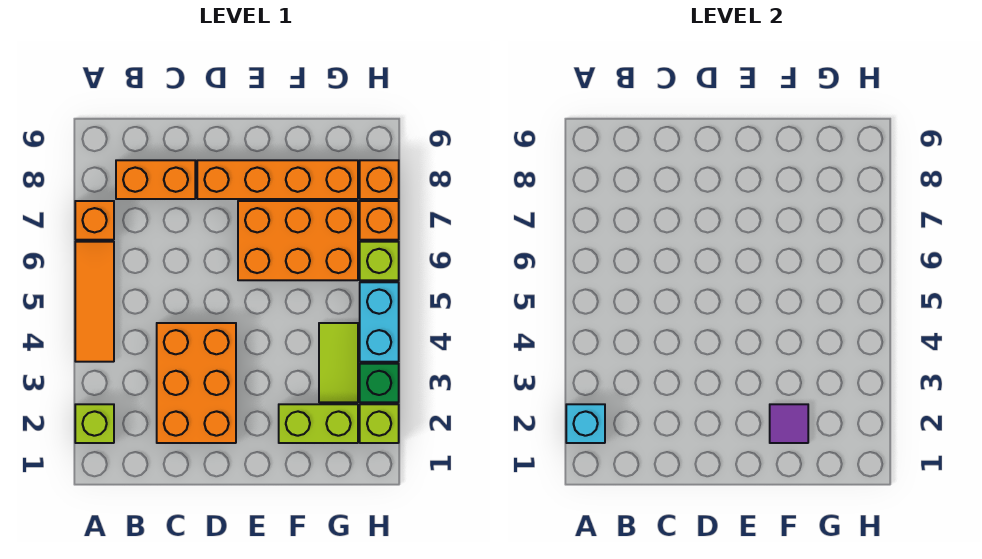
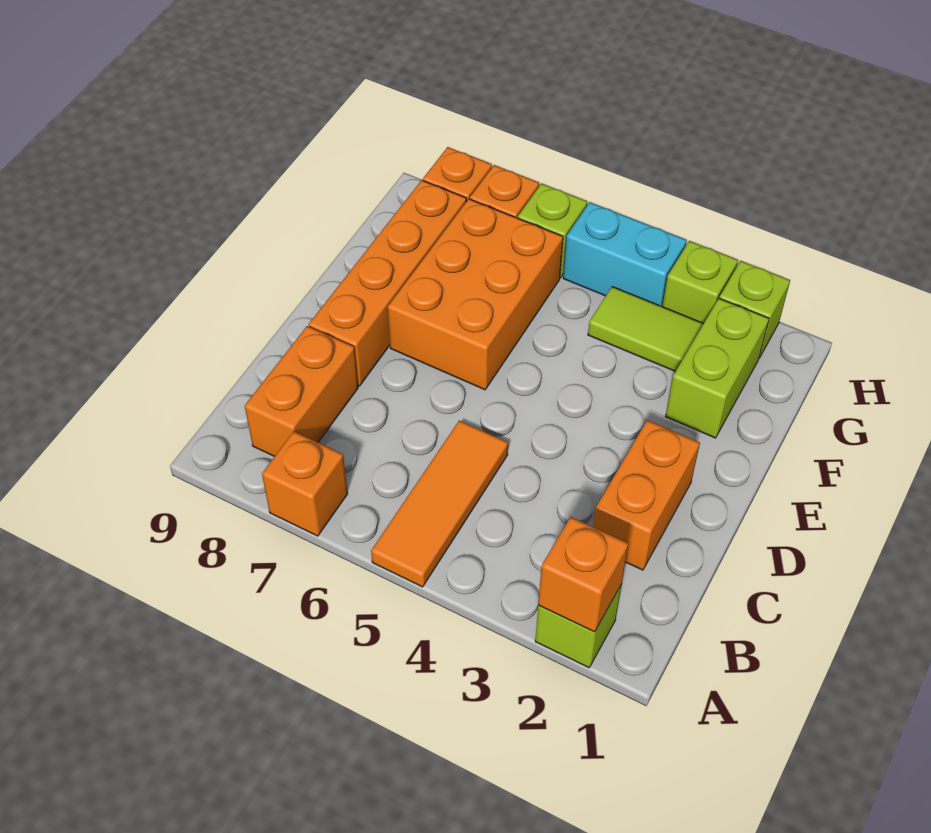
cyan brick A2 level 2 -> orange brick A2 level 2
orange tile A4:A6 level 1 -> orange tile A5:C5 level 1
orange brick C2:D4 level 1 -> orange brick C2:D2 level 1
purple tile F2 level 2 -> none
green brick H3 level 1 -> lime brick H3 level 1

